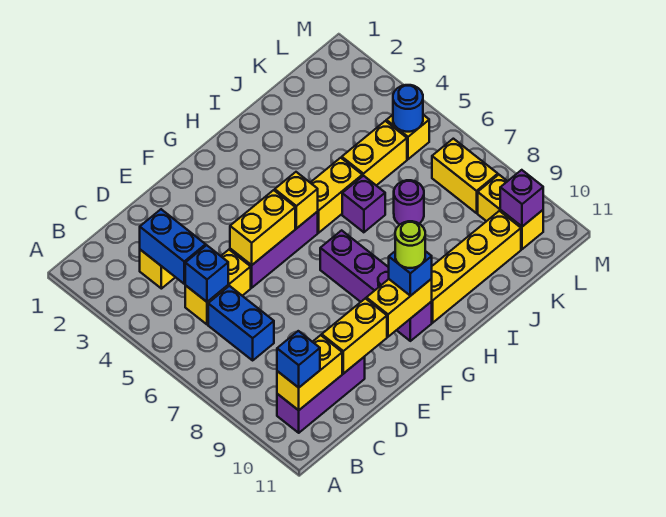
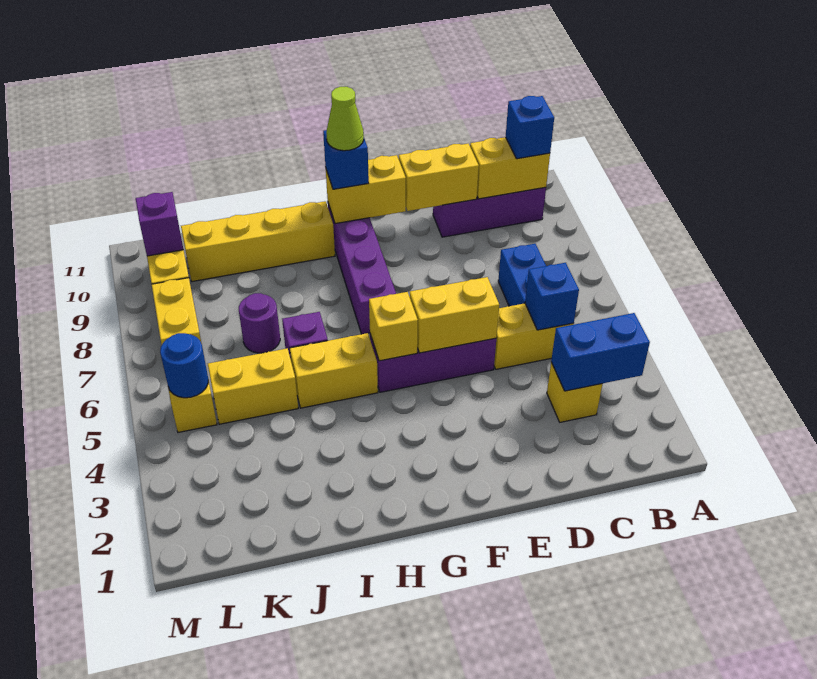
blue brick C3:C4 level 2 -> blue brick B3:C3 level 2
lime round brick G10 level 4 -> lime cone G10 level 4

